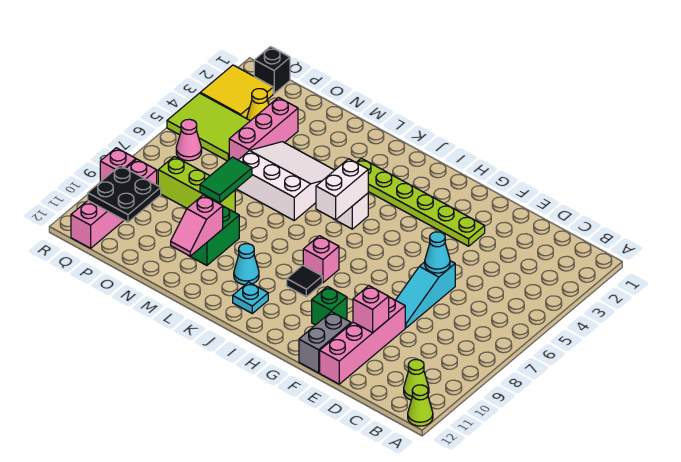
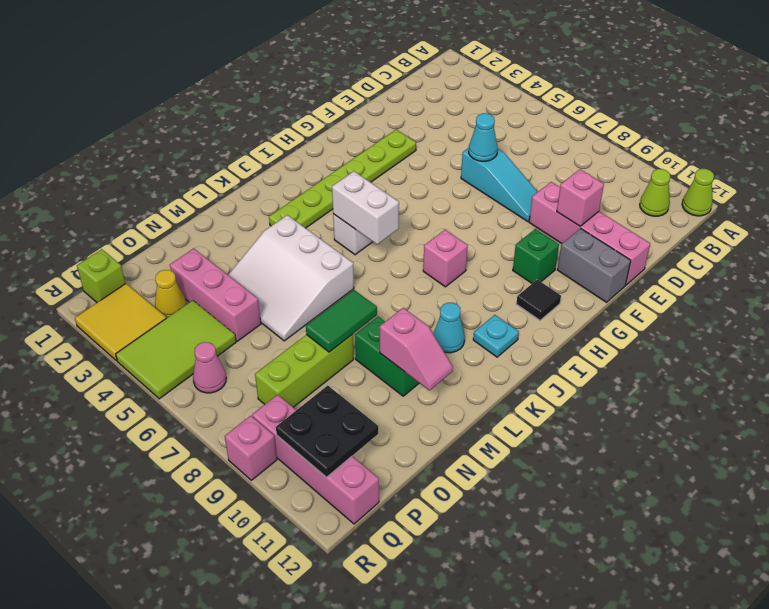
black tile I9 level 1 -> black tile H11 level 1
white slope L4:N6 level 1 top 6 -> white slope L4:N6 level 1 top L
green tile N7:N8 level 2 -> green tile M8:N8 level 2
black brick Q1 level 1 -> lime brick Q1 level 1

